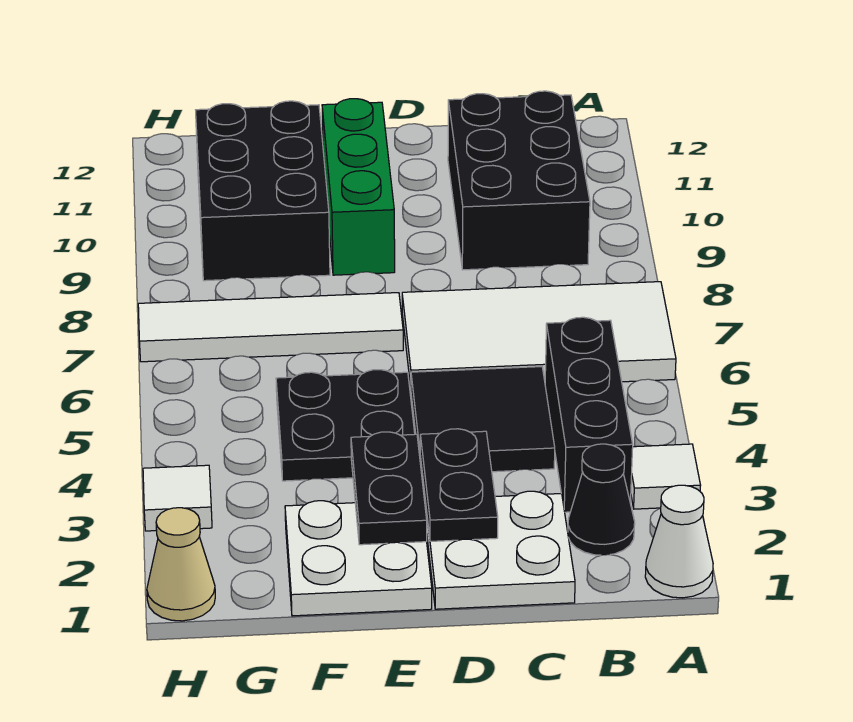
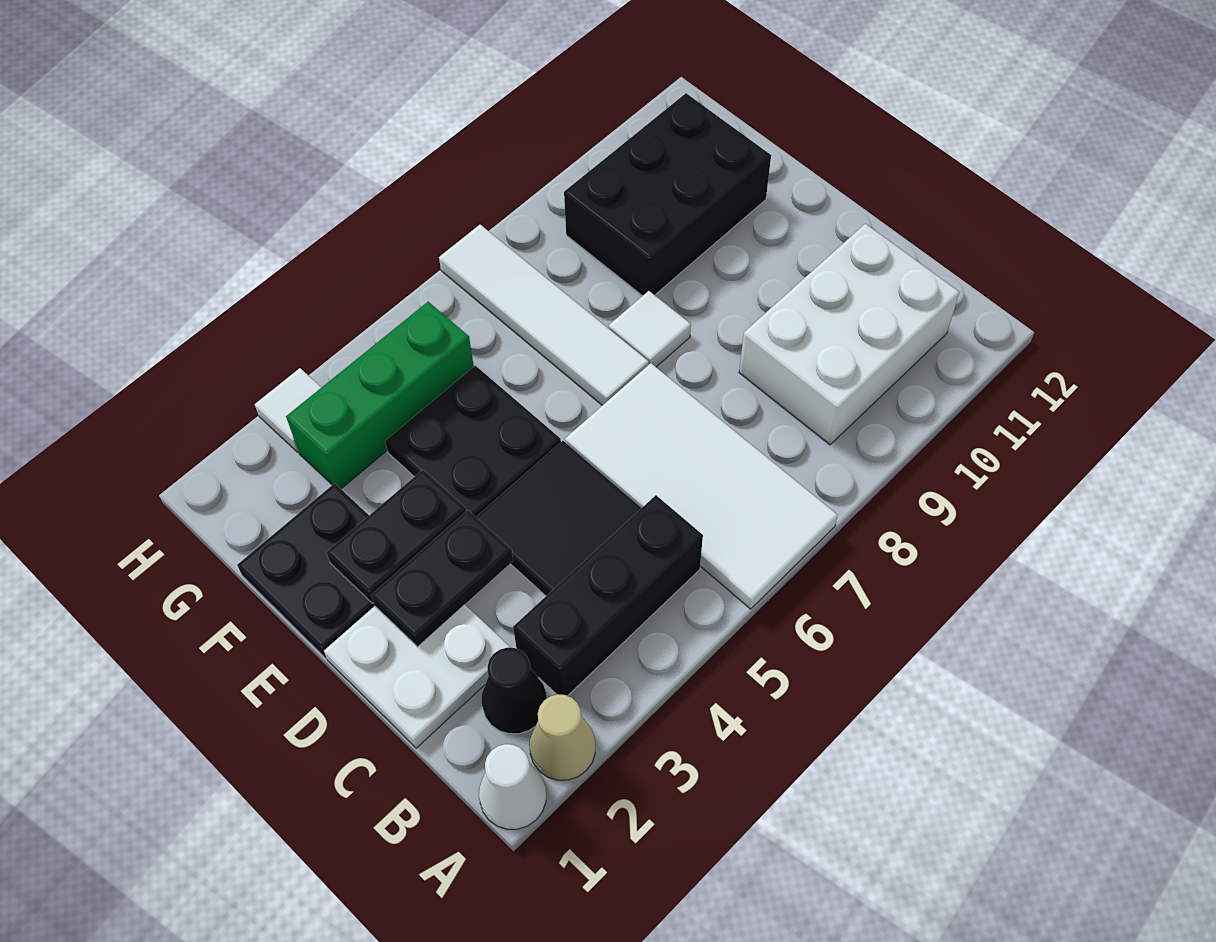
white tile A3 level 1 -> white tile E8 level 1
black brick B9:C11 level 1 -> white brick B9:C11 level 1
white plate E1:F2 level 1 -> black plate E1:F2 level 1
green brick E9:E11 level 1 -> green brick G3:G5 level 1
tan cone H1 level 1 -> tan cone A2 level 1

